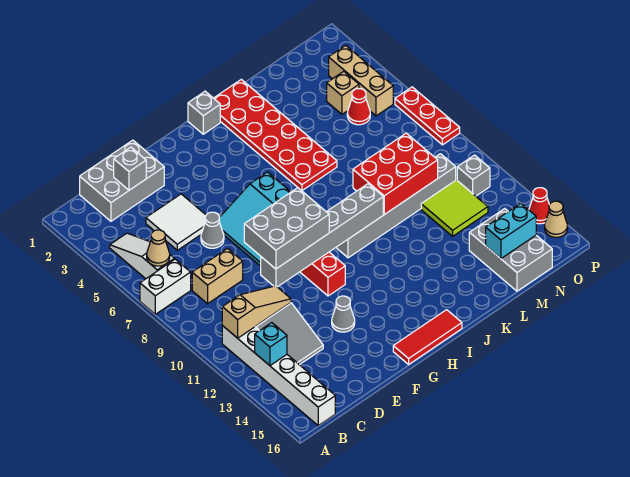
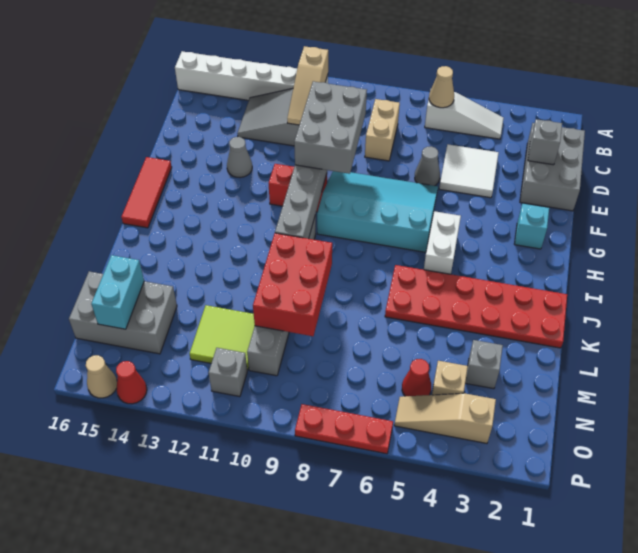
white brick A7:B7 level 1 -> white brick H5:I5 level 1
cyan brick B13 level 2 -> cyan brick G2 level 1
grey brick I1 level 1 -> grey brick M3 level 1
tan brick O3:O5 level 1 -> tan slope O3:O5 level 1 top 3

